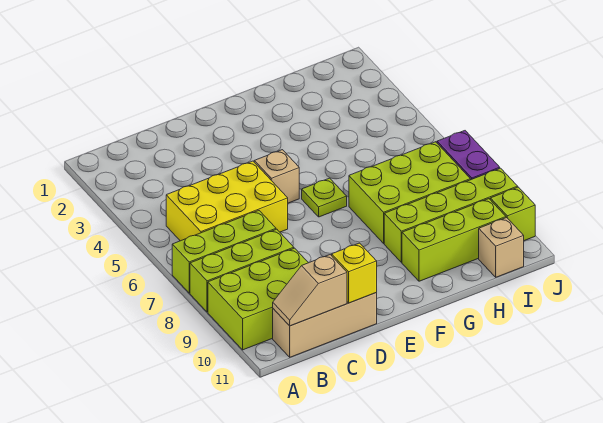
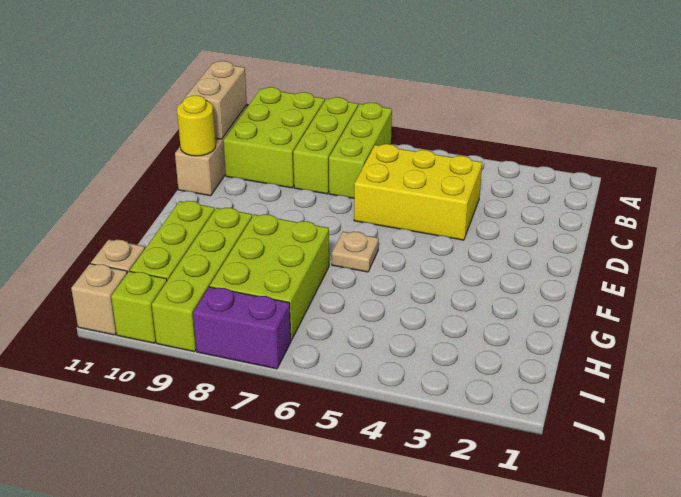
yellow brick B5:D6 level 1 -> yellow brick C4:D6 level 1
tan slope B11:C11 level 2 top C -> tan brick B11:C11 level 2
yellow brick D11 level 2 -> yellow round brick D11 level 2
tan brick E5 level 1 -> tan brick J11 level 1
lime plate F6 level 1 -> tan plate F6 level 1

